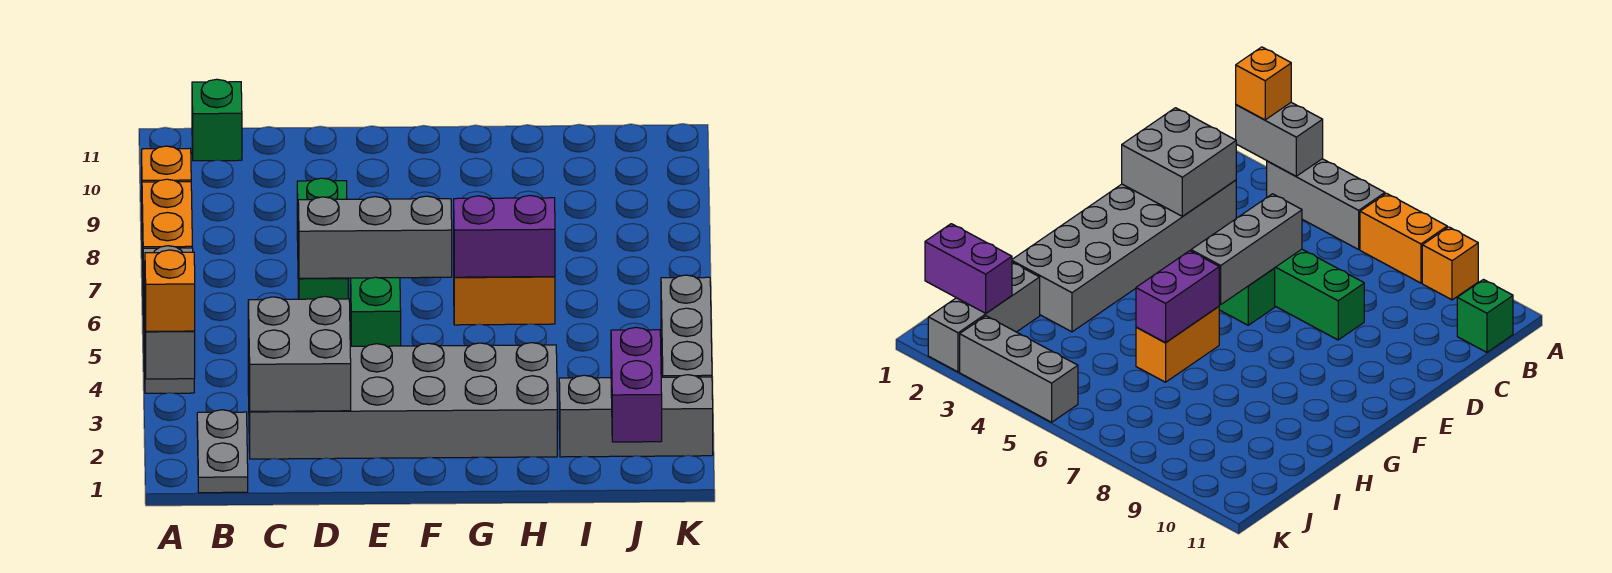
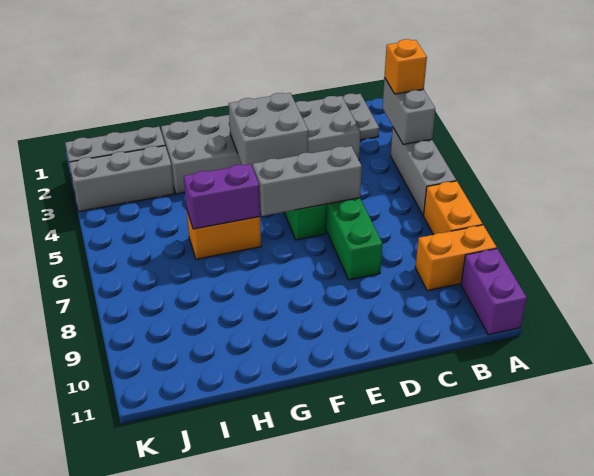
orange brick A9 level 1 -> orange brick A9:B9 level 1
green brick B11 level 1 -> none
grey brick C2:D3 level 2 -> grey brick E3:F4 level 2
purple brick J1:J2 level 2 -> purple brick A10:A11 level 1
grey brick K3:K5 level 1 -> grey brick I3:K3 level 1

